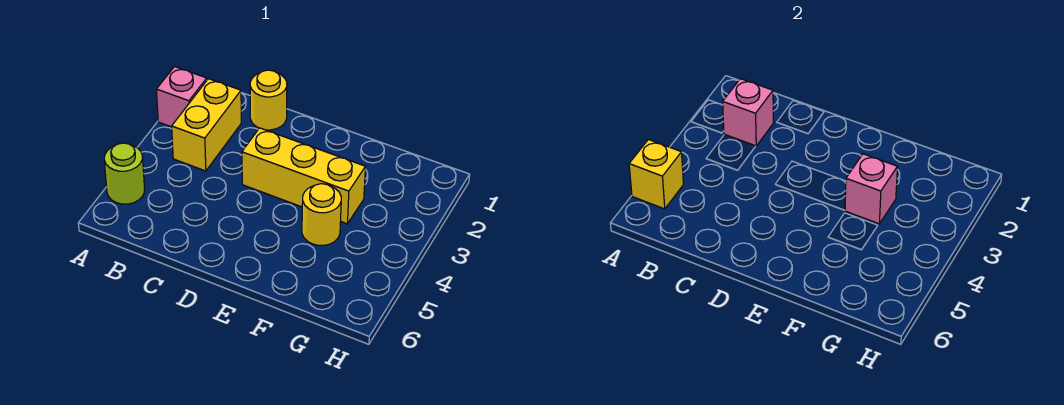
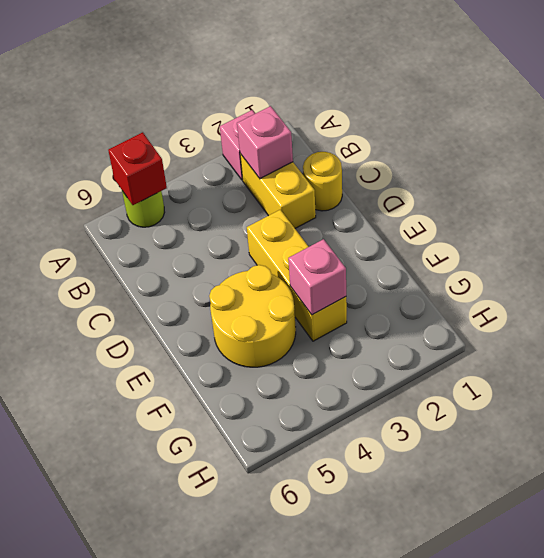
yellow brick A5 level 2 -> red brick A5 level 2
yellow brick B2:B3 level 1 -> yellow brick B2:C2 level 1
yellow round brick F4 level 1 -> yellow round brick E4:F5 level 1

